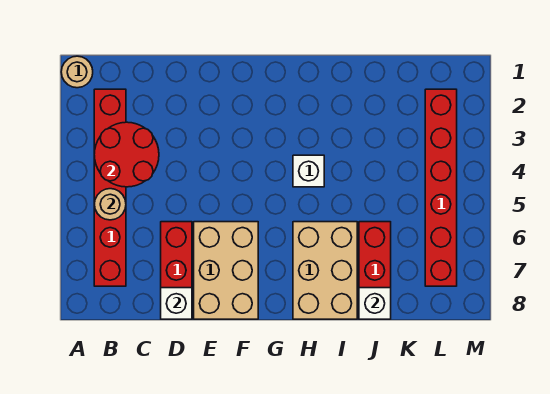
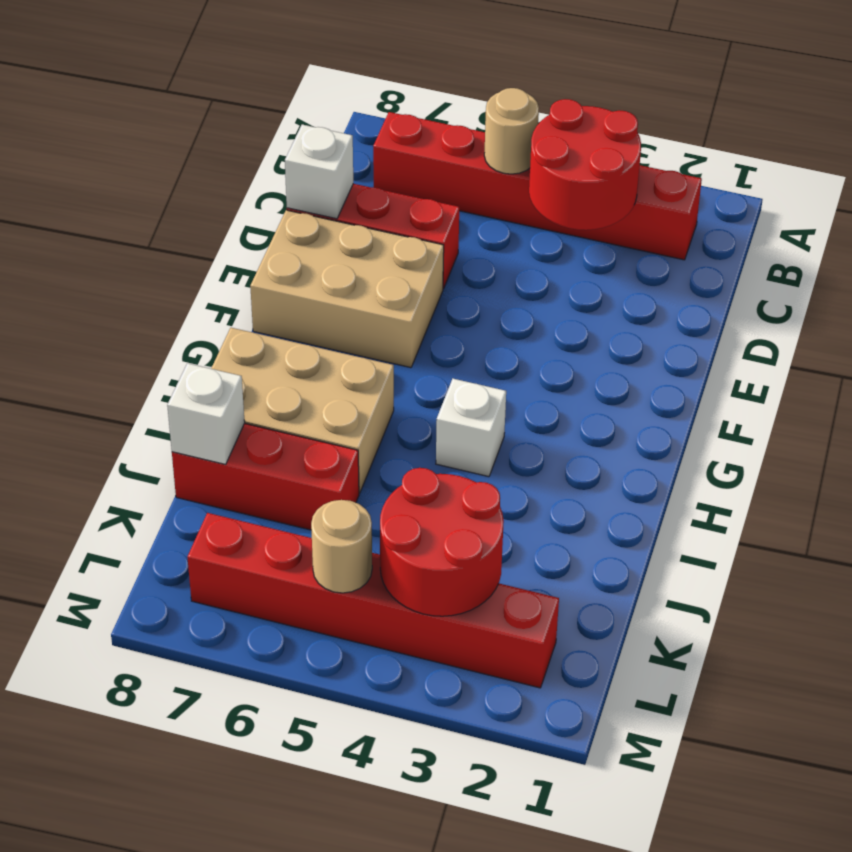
tan round brick A1 level 1 -> tan round brick L5 level 2
none -> red round brick K3:L4 level 2

